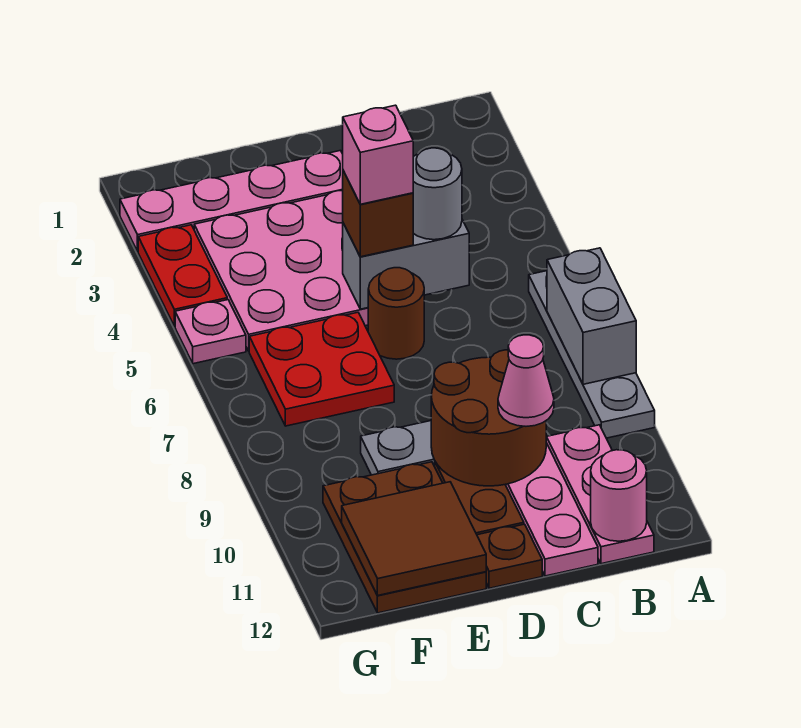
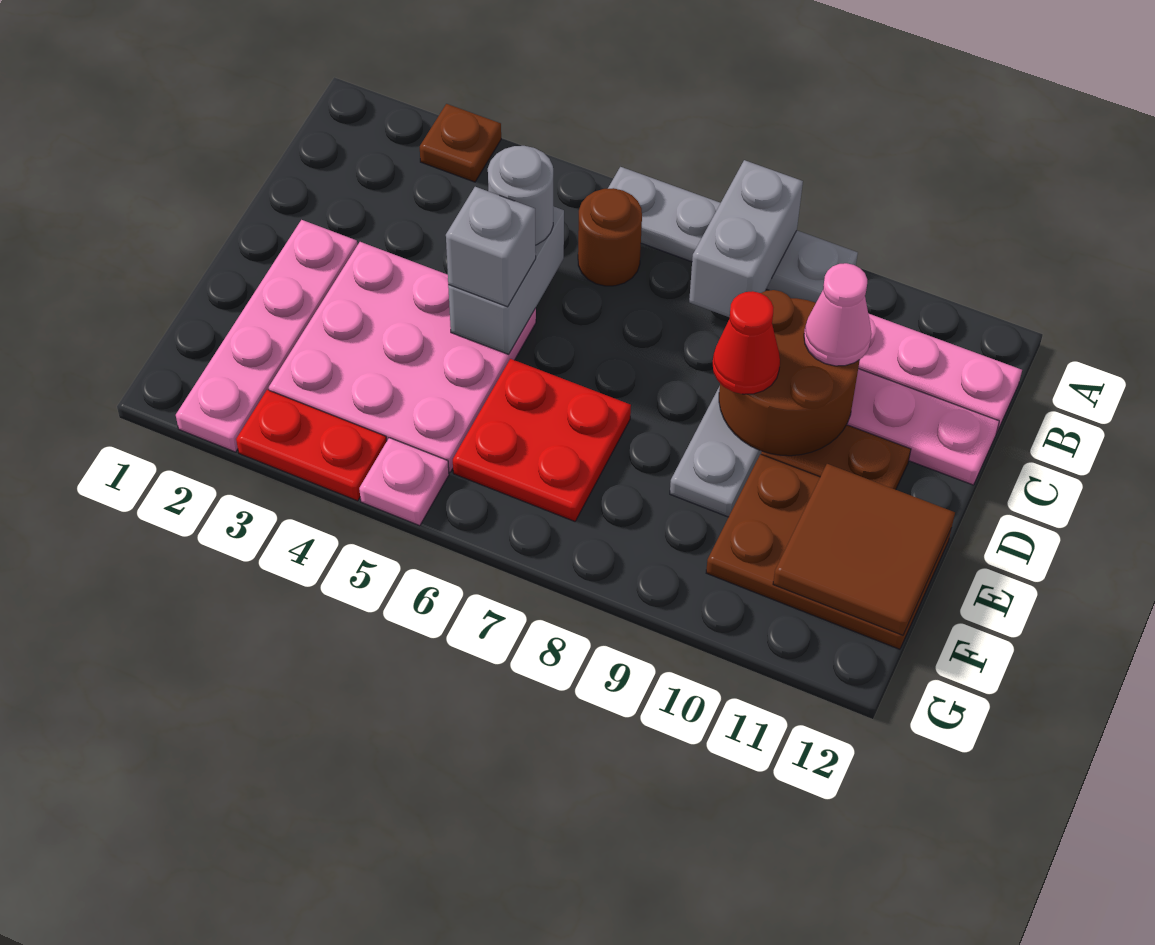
grey brick A7:A8 level 2 -> grey brick A8:B8 level 2
pink round brick B12 level 2 -> none
brown brick D5 level 3 -> grey brick D5 level 3
pink brick D5 level 4 -> none
brown round brick D6 level 1 -> brown round brick B6 level 1
none -> red cone D9 level 3
brown plate D12 level 1 -> brown plate A3 level 1

